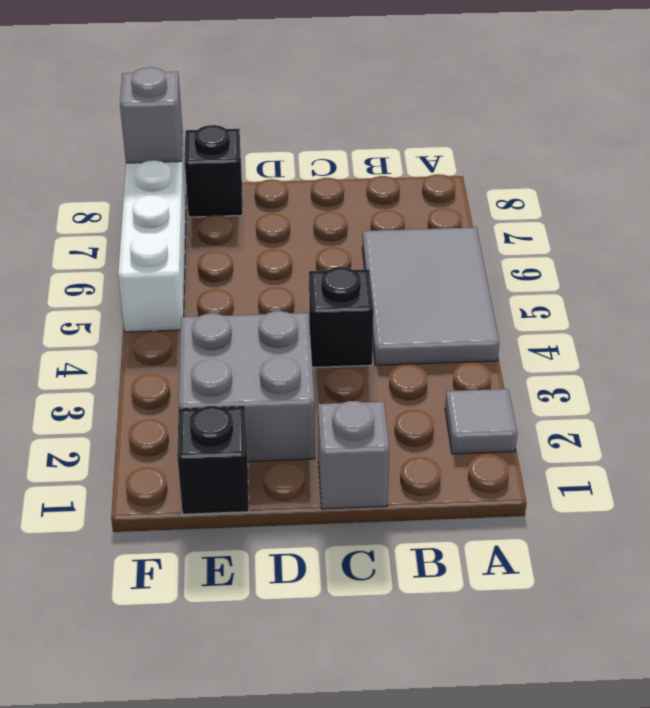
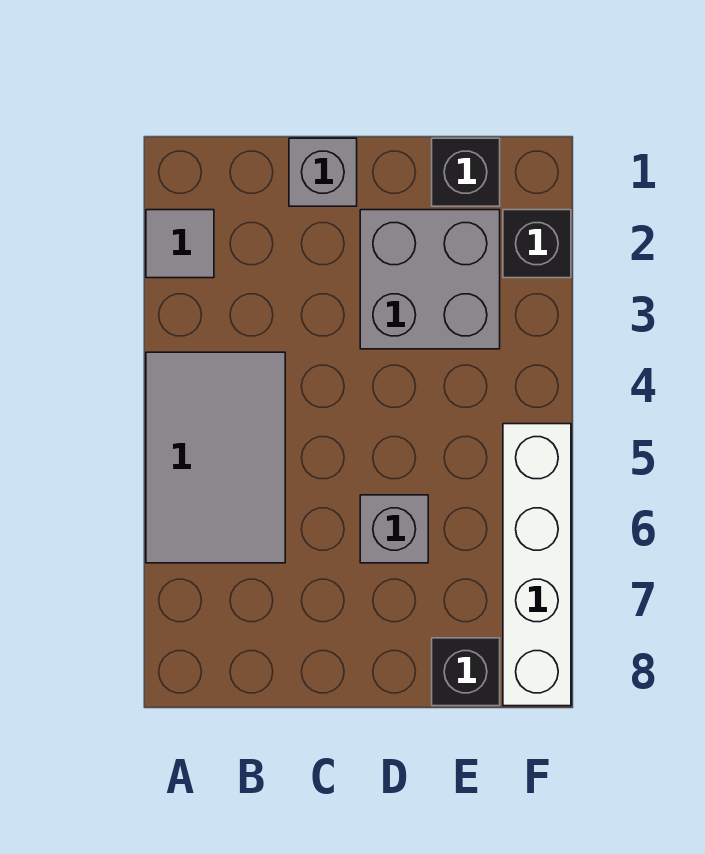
black brick C4 level 1 -> black brick F2 level 1
grey brick F8 level 2 -> grey brick D6 level 1

